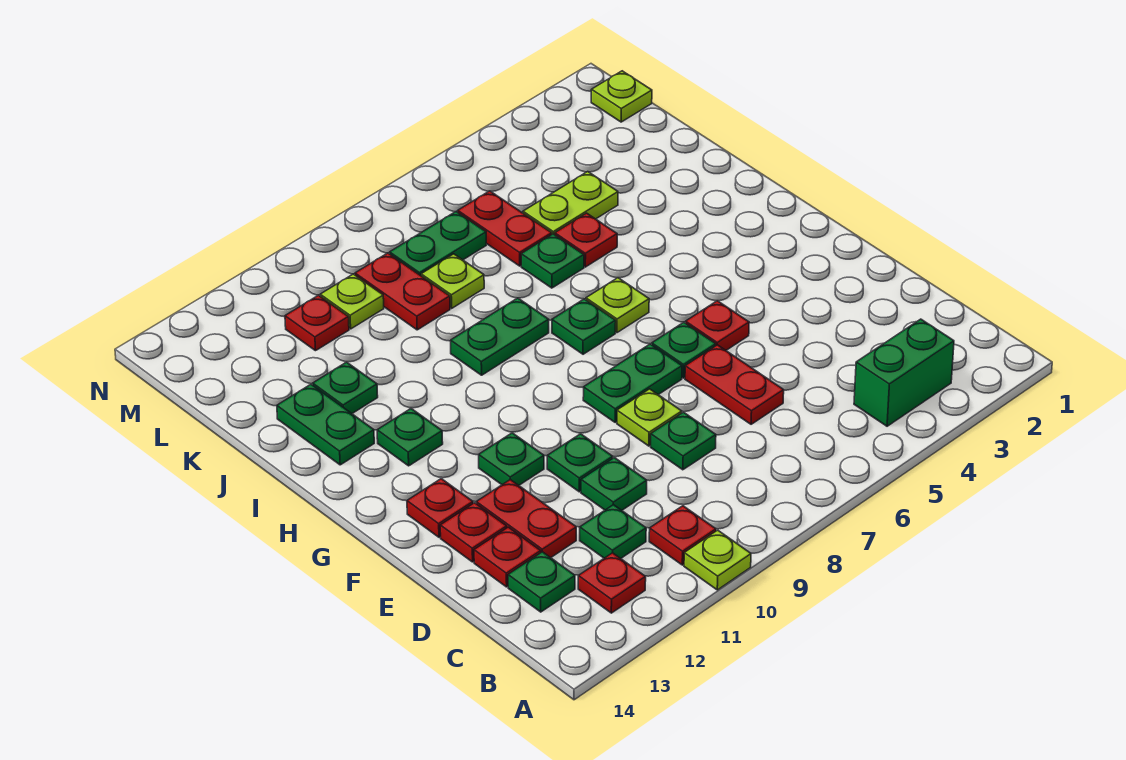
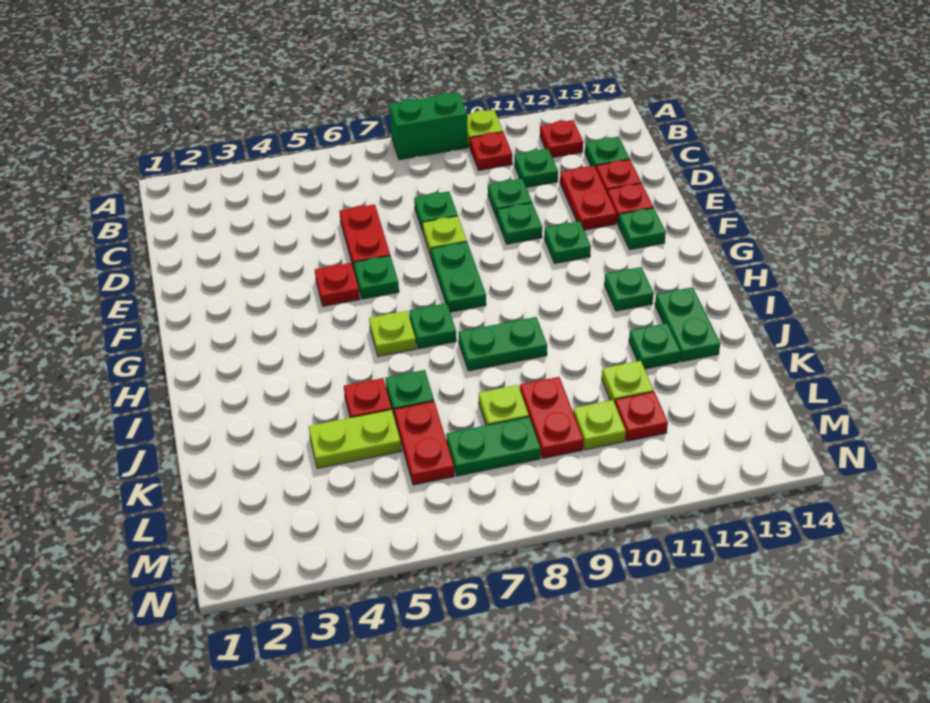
green brick B3:B4 level 1 -> green brick A8:A9 level 1
green plate F7:F8 level 1 -> green plate F8:G8 level 1
red plate F13 level 1 -> green plate F13 level 1
lime plate M1 level 1 -> lime plate K11 level 1

